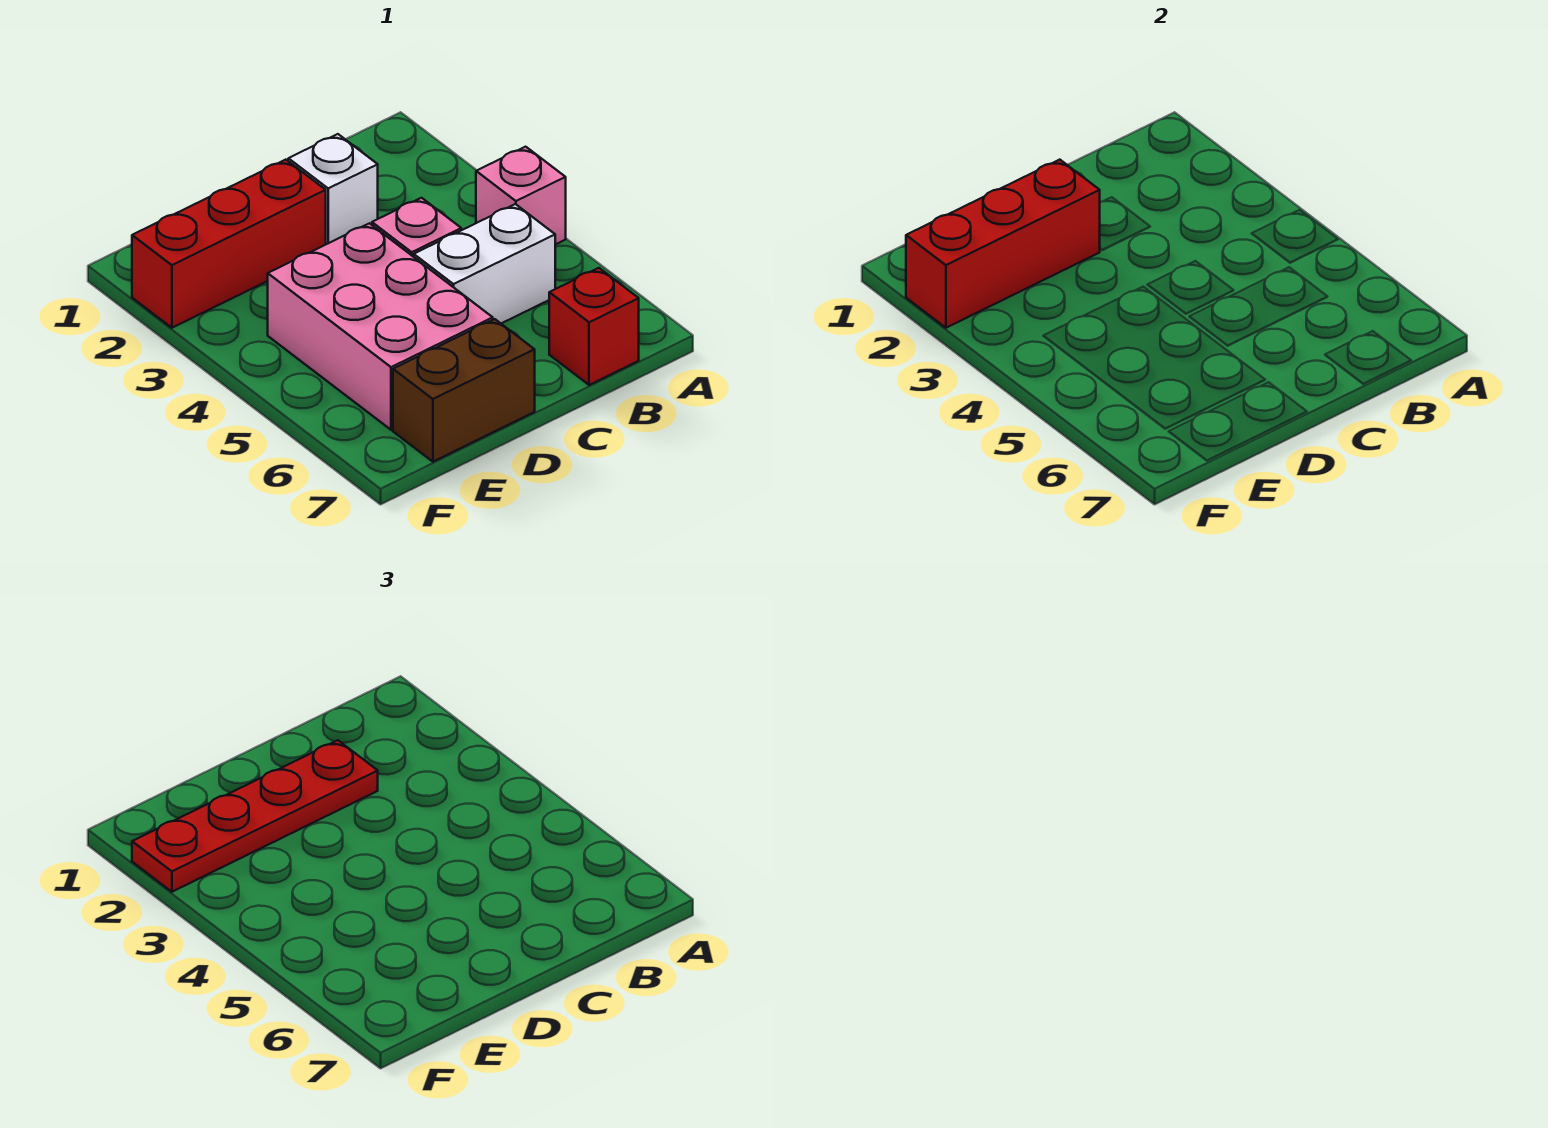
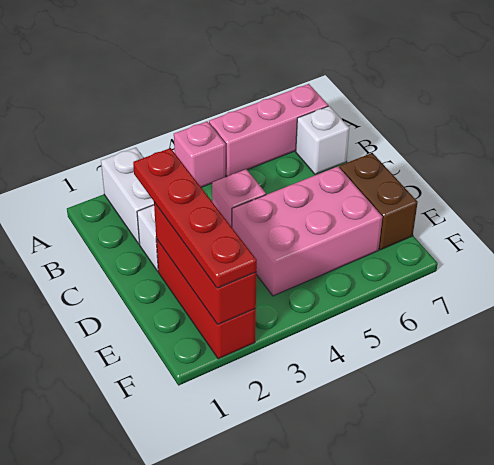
none -> pink brick A5:A7 level 1
white brick B5:C5 level 1 -> white brick A2:B2 level 1
red brick B7 level 1 -> white brick B7 level 1

